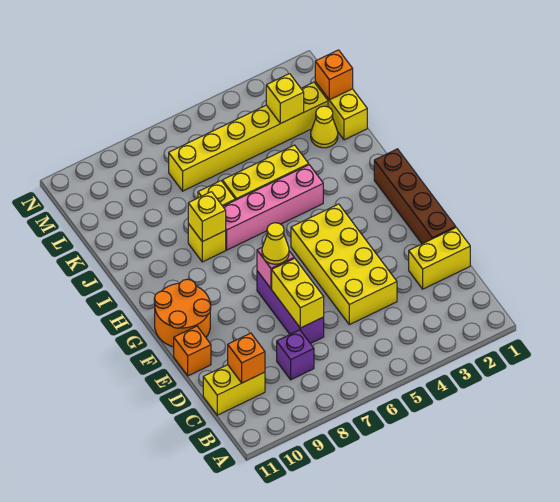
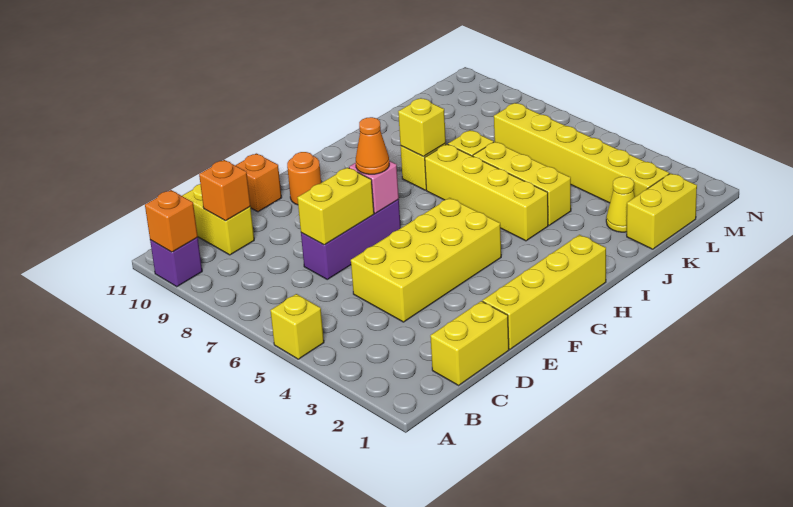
purple brick C8 level 1 -> purple brick A10 level 1
yellow brick D1:D2 level 1 -> yellow brick C1:D1 level 1
brown brick E1:H1 level 1 -> yellow brick E1:H1 level 1
yellow cone F7 level 3 -> orange cone F7 level 3
orange round brick F10:G11 level 1 -> orange round brick F10 level 1
pink brick I4:I7 level 1 -> yellow brick I4:I7 level 1
orange brick L1 level 2 -> orange brick A10 level 2
yellow brick L3 level 2 -> yellow brick A5 level 1

